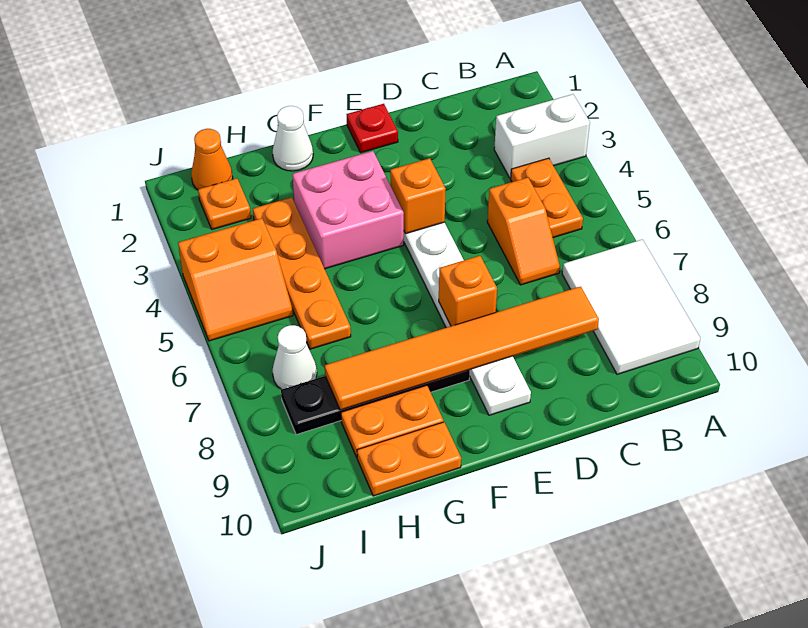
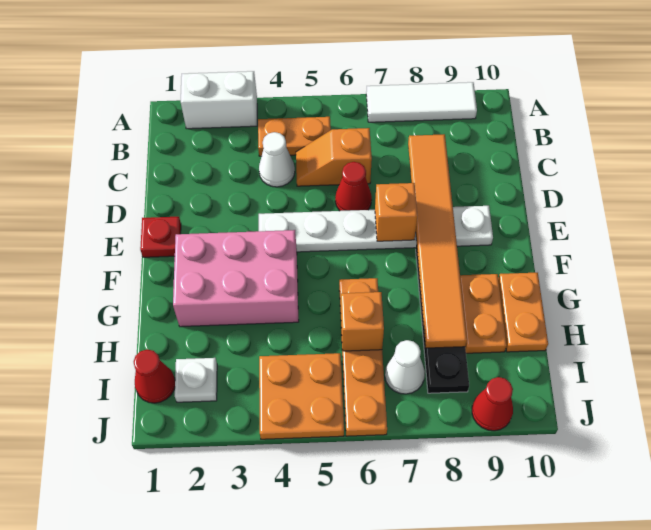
white brick A3:B3 level 1 -> white brick A2:A3 level 1
white tile A7:B9 level 1 -> white tile A7:A9 level 1
orange slope C5:C6 level 1 top 5 -> orange slope C5:C6 level 1 top 6
none -> red cone D6 level 1
orange brick E4 level 2 -> orange brick H6 level 2
pink brick F3:G4 level 1 -> pink brick F2:G4 level 1
white cone G1 level 1 -> white cone C4 level 1
orange plate H3:H6 level 1 -> orange plate G6:J6 level 1
orange cone I1 level 1 -> red cone I1 level 1
orange plate I2 level 1 -> white plate I2 level 1
orange slope I4:J5 level 1 top 4 -> orange plate I4:J5 level 1
none -> red cone J9 level 1

